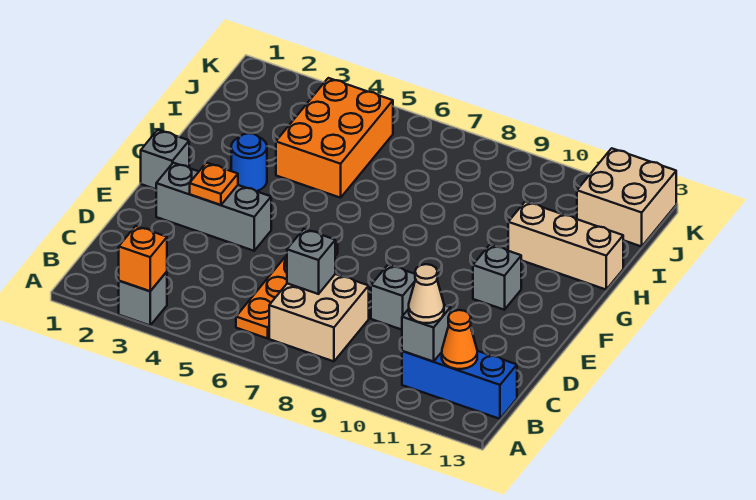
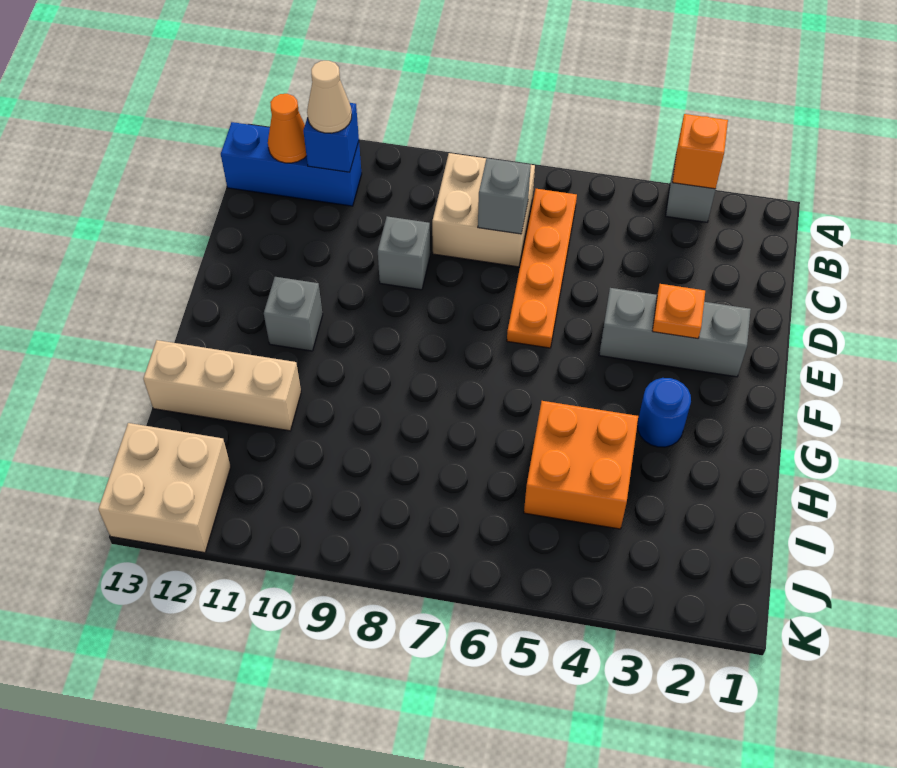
grey brick B11 level 2 -> blue brick B11 level 2
grey brick F1 level 1 -> none
orange brick H4:J5 level 1 -> orange brick H4:I5 level 1

